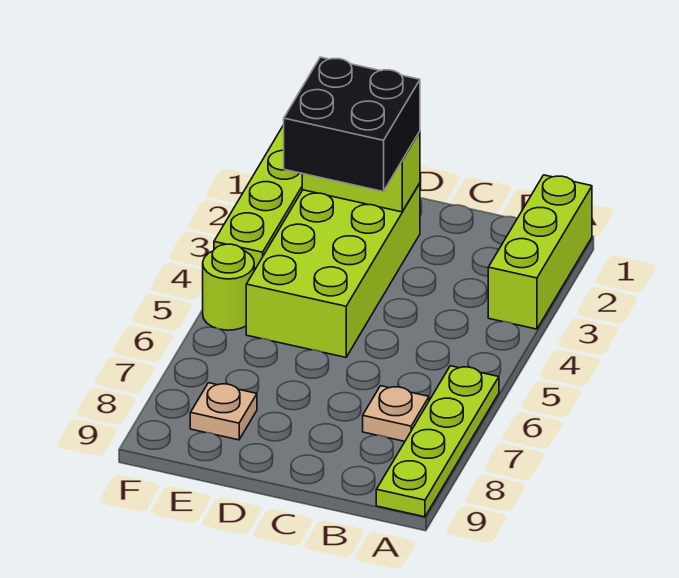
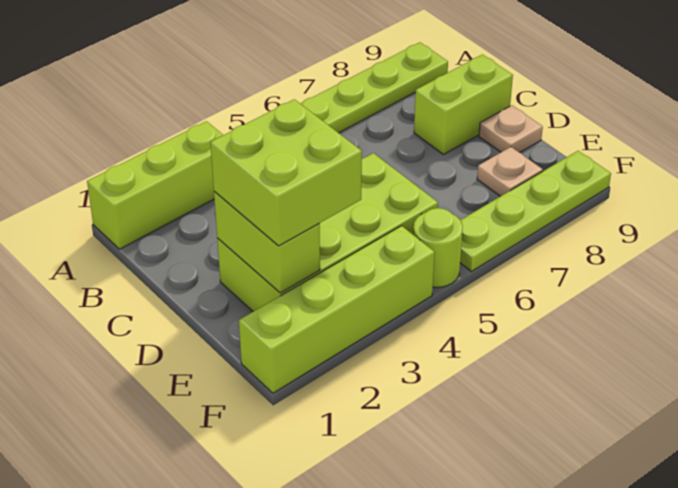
tan plate B7 level 1 -> tan plate D9 level 1
none -> lime brick C8:C9 level 1
black brick D2:E3 level 3 -> lime brick D2:E3 level 3
none -> lime plate F6:F9 level 1

